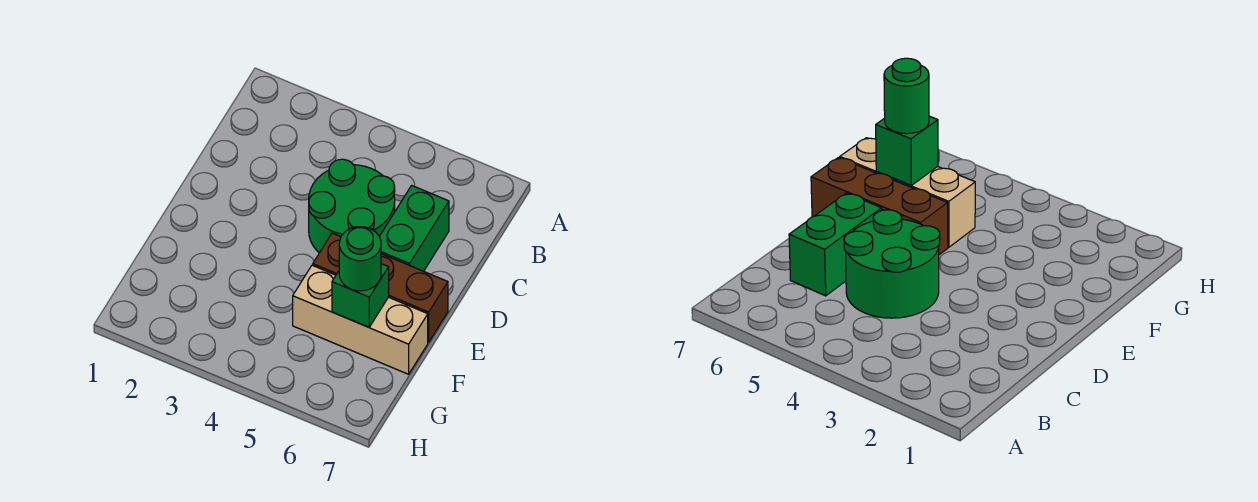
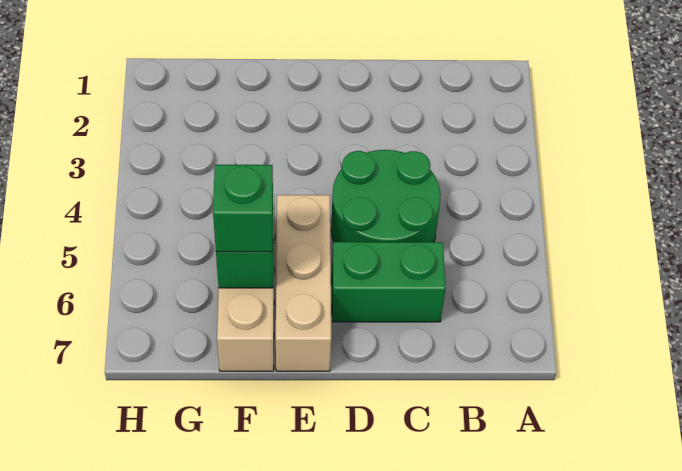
brown brick E5:E7 level 1 -> tan brick E5:E7 level 1
green round brick F6 level 3 -> green brick F6 level 3

